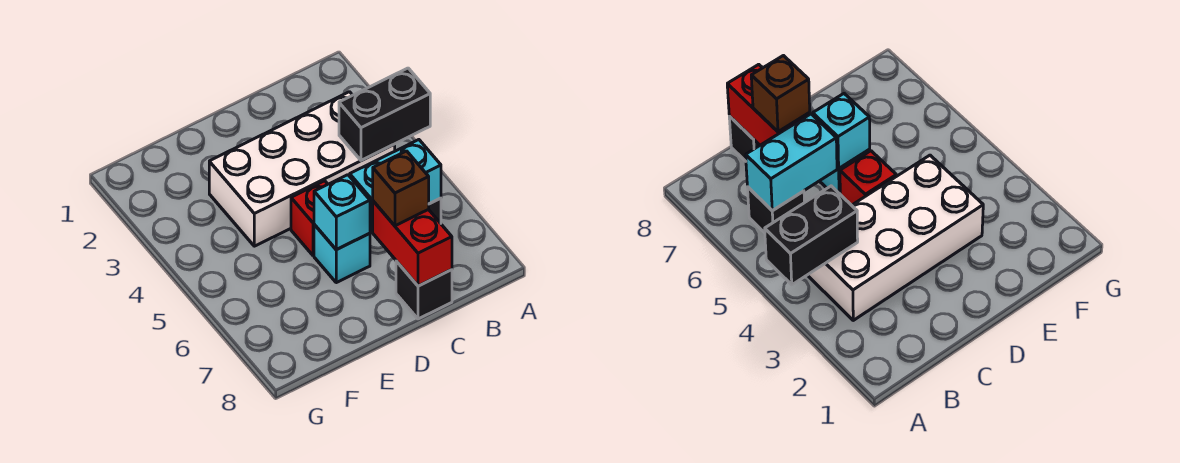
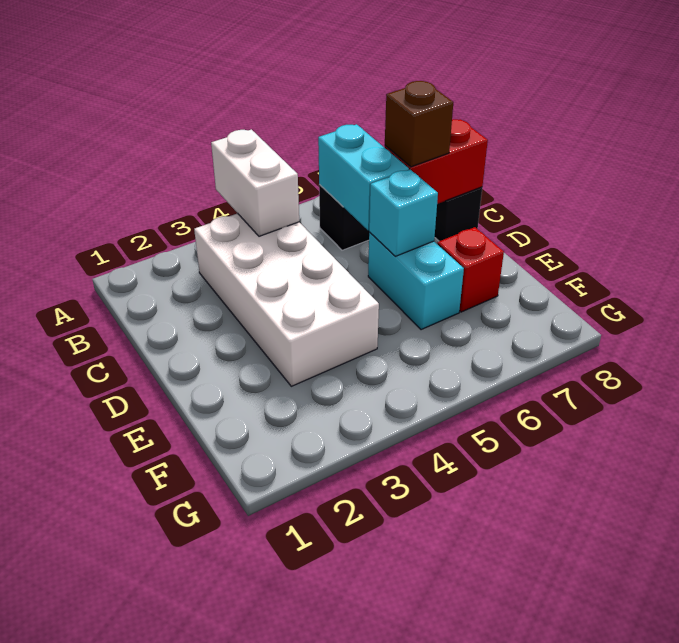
black brick A4:B4 level 2 -> white brick A4:B4 level 2
red brick D5 level 1 -> red brick E7 level 1
cyan brick D6 level 1 -> cyan brick D6:E6 level 1

